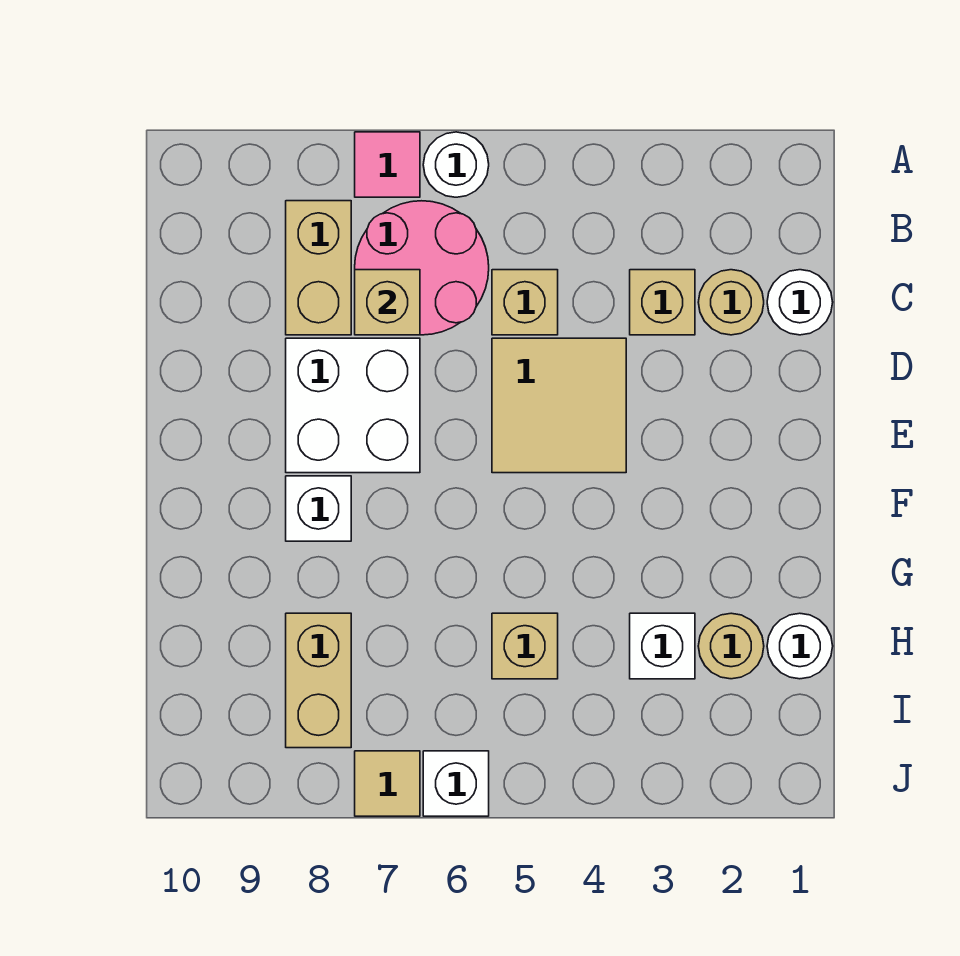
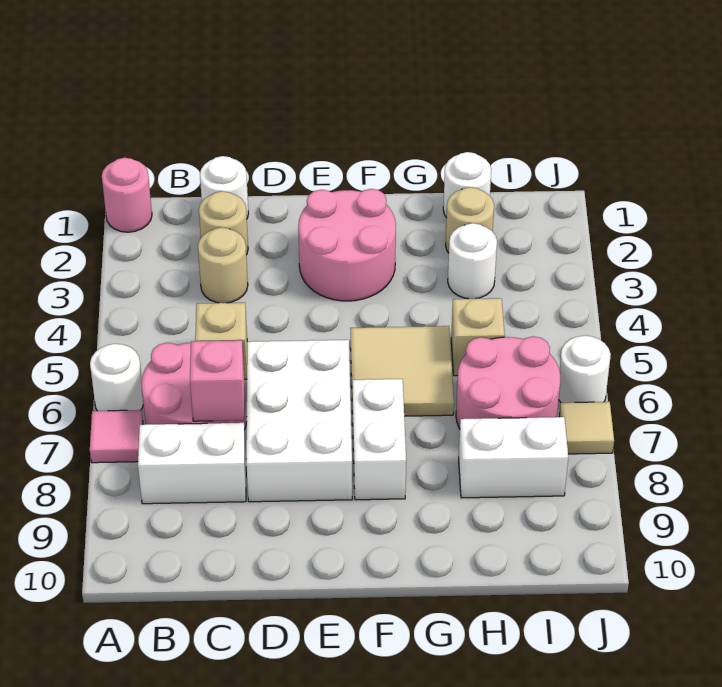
none -> pink round brick A1 level 1
tan brick B8:C8 level 1 -> white brick B8:C8 level 1
tan brick C3 level 1 -> tan round brick C3 level 1
tan brick C7 level 2 -> pink brick C7 level 2
tan tile D4:E5 level 1 -> tan tile F5:G6 level 1
white brick D7:E8 level 1 -> white brick D6:E8 level 1
none -> pink round brick E2:F3 level 1
white brick F8 level 1 -> white brick F7:F8 level 1
white brick H3 level 1 -> white round brick H3 level 1
none -> pink round brick H6:I7 level 1
tan brick H8:I8 level 1 -> white brick H8:I8 level 1
white brick J6 level 1 -> white round brick J6 level 1

